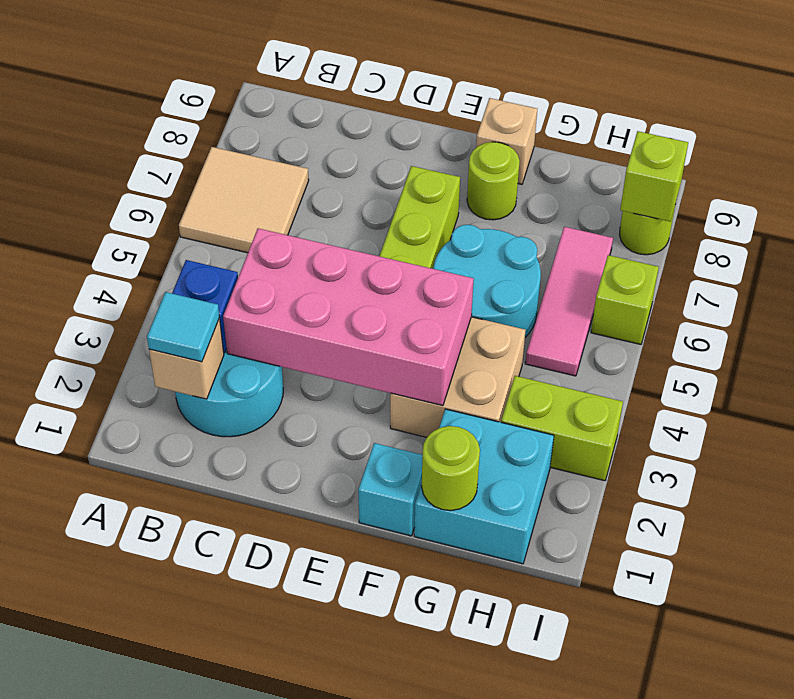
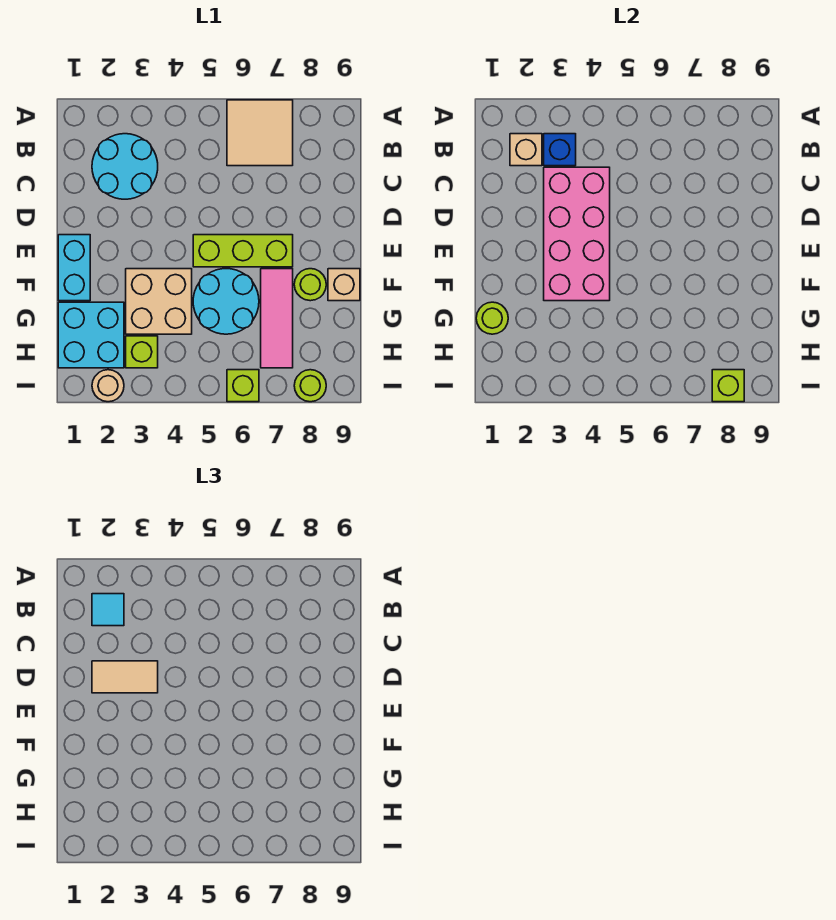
none -> tan tile D2:D3 level 3
cyan brick F1 level 1 -> cyan brick E1:F1 level 1
lime brick H3:I3 level 1 -> lime brick H3 level 1
pink tile H5:H7 level 1 -> pink tile F7:H7 level 1
none -> tan round brick I2 level 1

